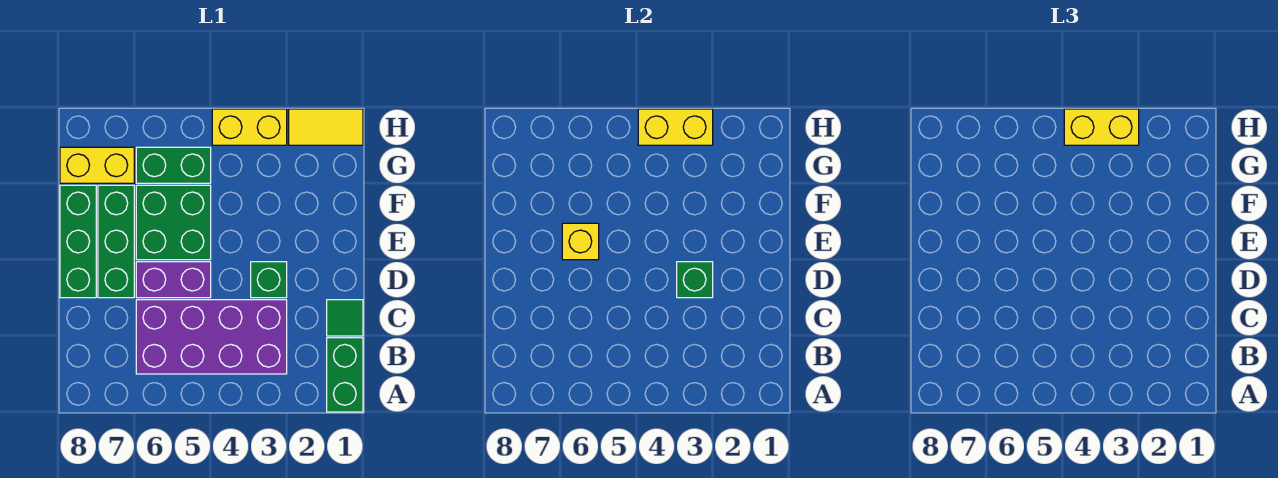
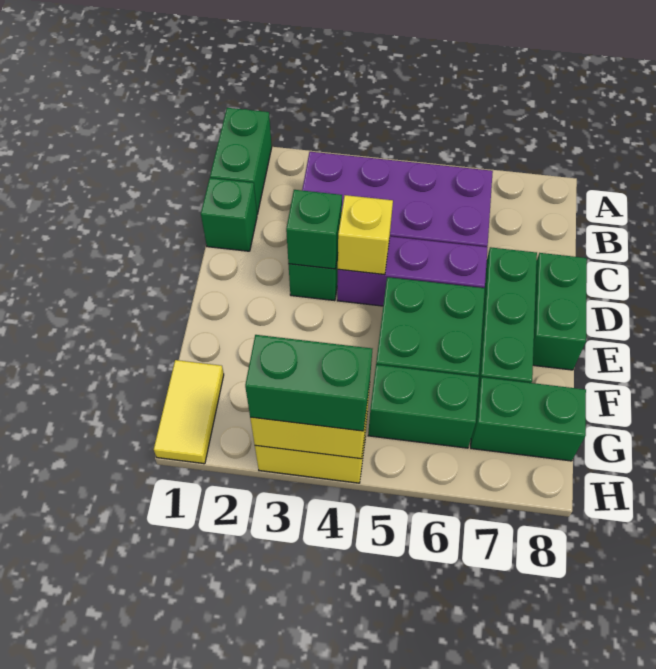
green tile C1 level 1 -> green brick C1 level 1
purple brick D5:D6 level 1 -> purple brick D4:D6 level 1
green brick D8:F8 level 1 -> green brick D8:E8 level 1
yellow brick E6 level 2 -> yellow brick D4 level 2
yellow brick G7:G8 level 1 -> green brick G7:G8 level 1
yellow tile H1:H2 level 1 -> yellow tile G1:H1 level 1
yellow brick H3:H4 level 3 -> green brick H3:H4 level 3

